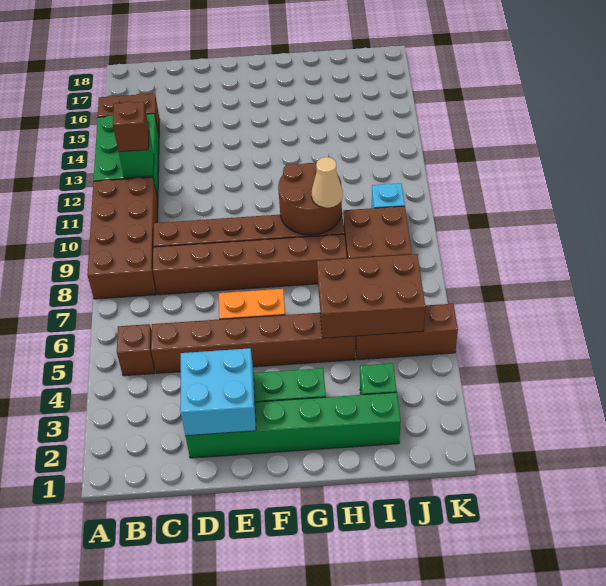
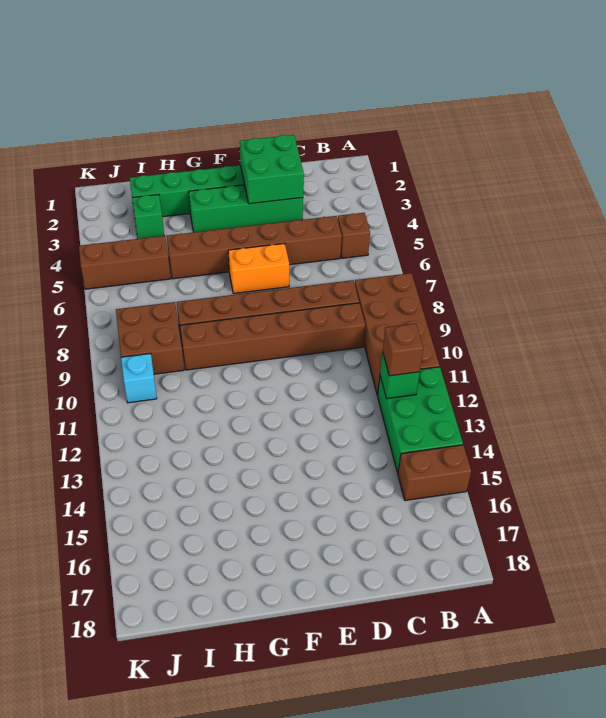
cyan brick D2:E3 level 2 -> green brick D2:E3 level 2
brown round brick G9:H10 level 2 -> none
brown brick H5:J6 level 2 -> none
tan cone H9 level 3 -> none

